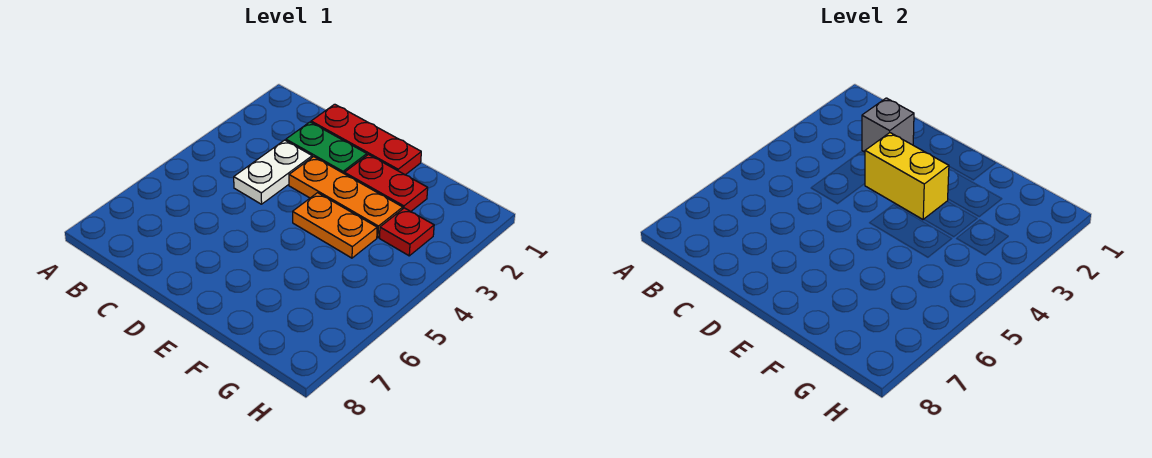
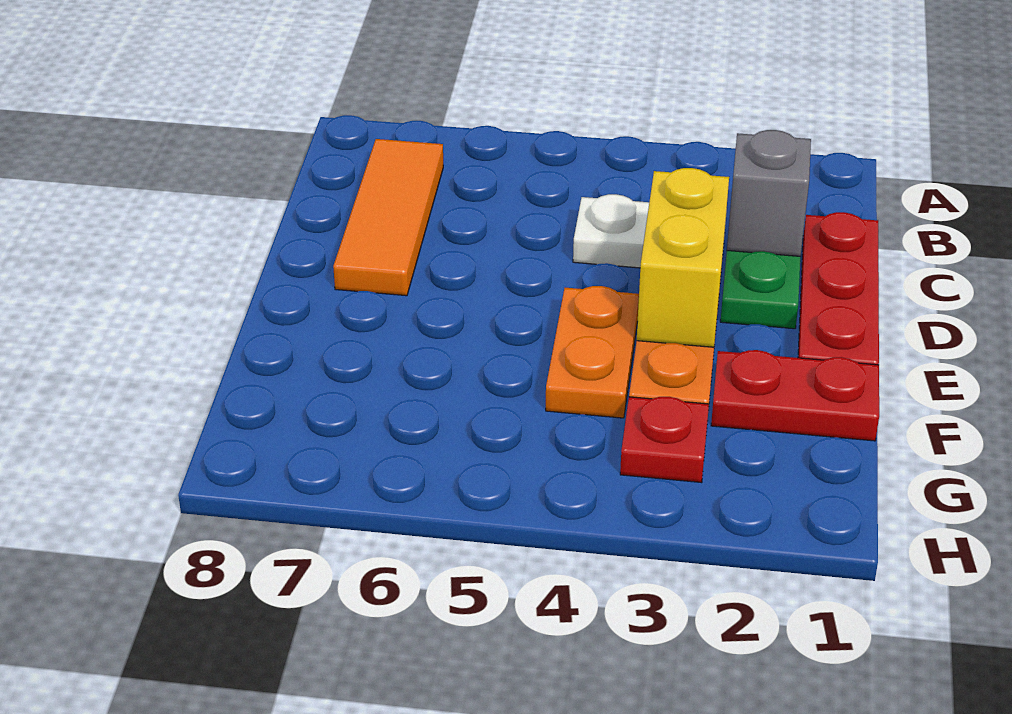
none -> orange tile B7:D7 level 1
red plate E2:F2 level 1 -> red plate F1:F2 level 1

